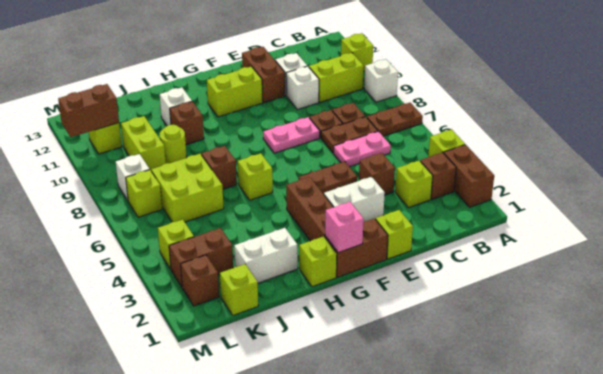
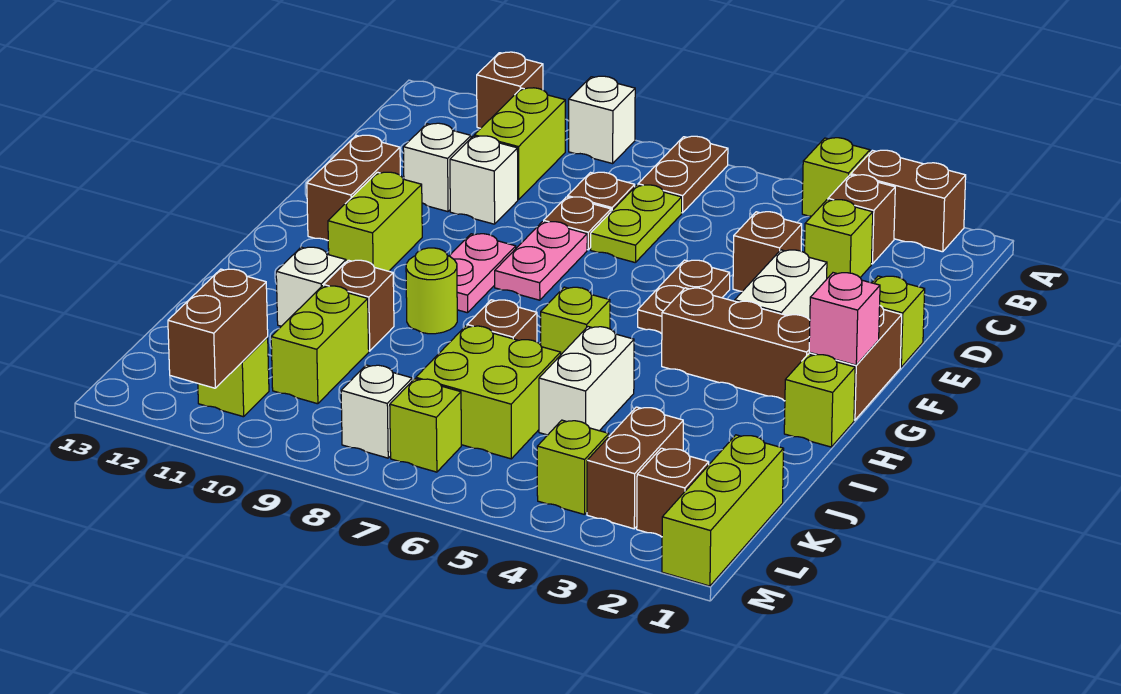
lime brick A11 level 1 -> brown brick A11 level 1
pink plate C6:D6 level 1 -> pink plate F9:G9 level 1
brown plate C7:D7 level 1 -> lime plate C7:D7 level 1
brown brick E11:E12 level 1 -> brown brick E12:F12 level 1
white brick I2:J2 level 1 -> white brick I5:J5 level 1
lime round brick J9 level 1 -> lime round brick H9 level 1
lime brick K1 level 1 -> lime brick K1:M1 level 1
lime brick K9:K10 level 1 -> lime brick J10:K10 level 1

